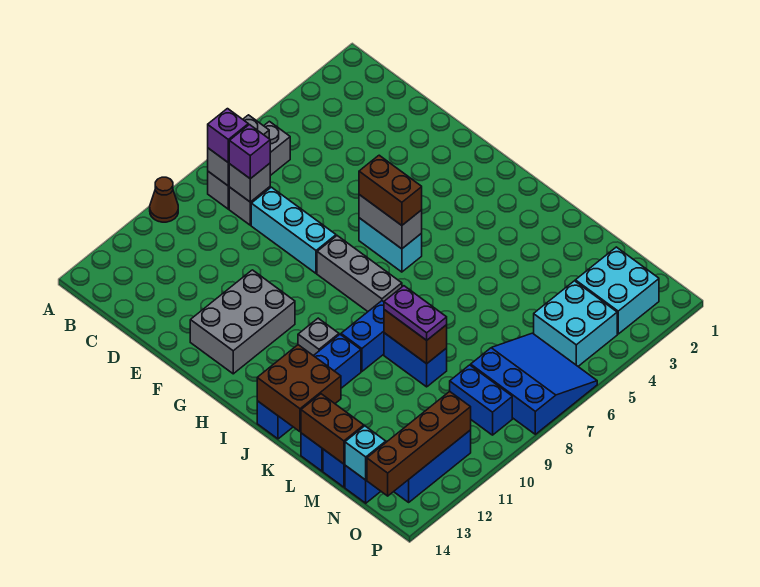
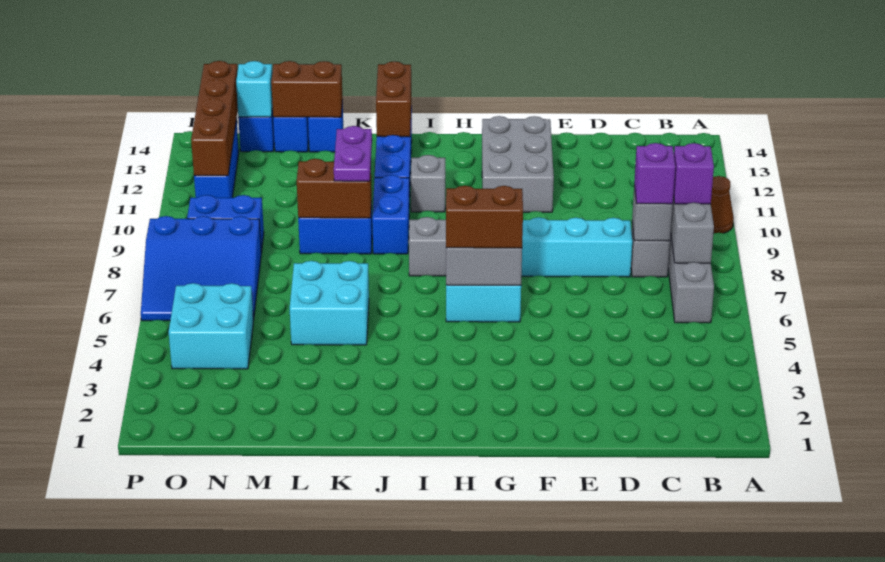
brown brick J13:K14 level 2 -> brown brick J13:J14 level 2
purple plate K9:L9 level 3 -> purple plate K9:K10 level 3
cyan brick N2:O3 level 1 -> cyan brick K5:L6 level 1

